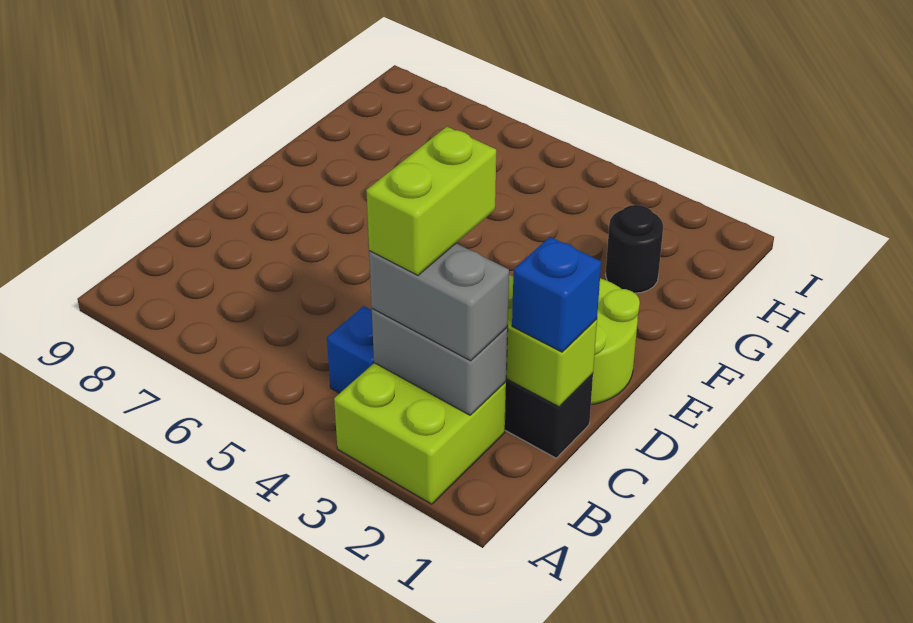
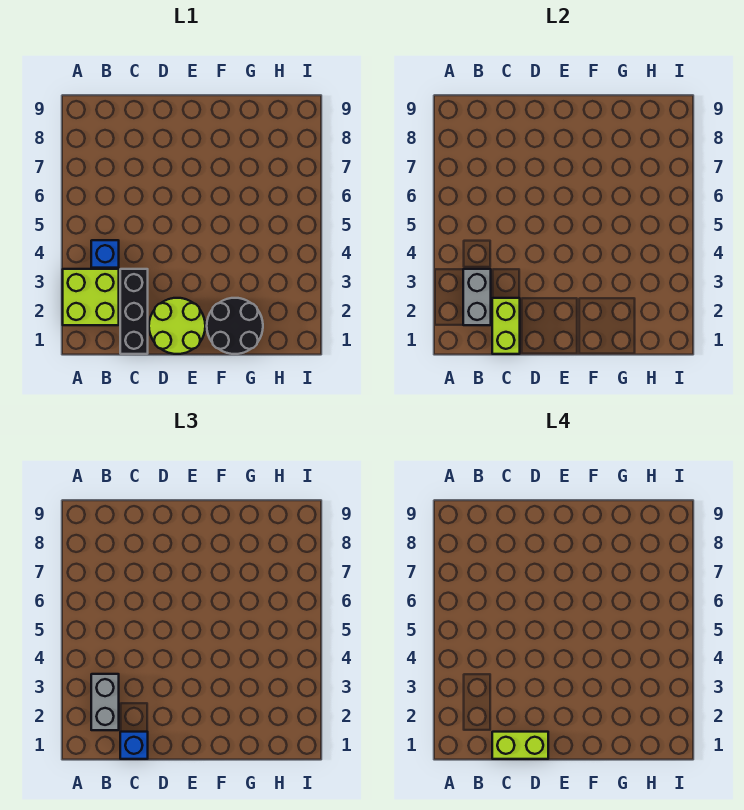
lime brick B3:C3 level 4 -> lime brick C1:D1 level 4
black round brick G2 level 1 -> black round brick F1:G2 level 1

